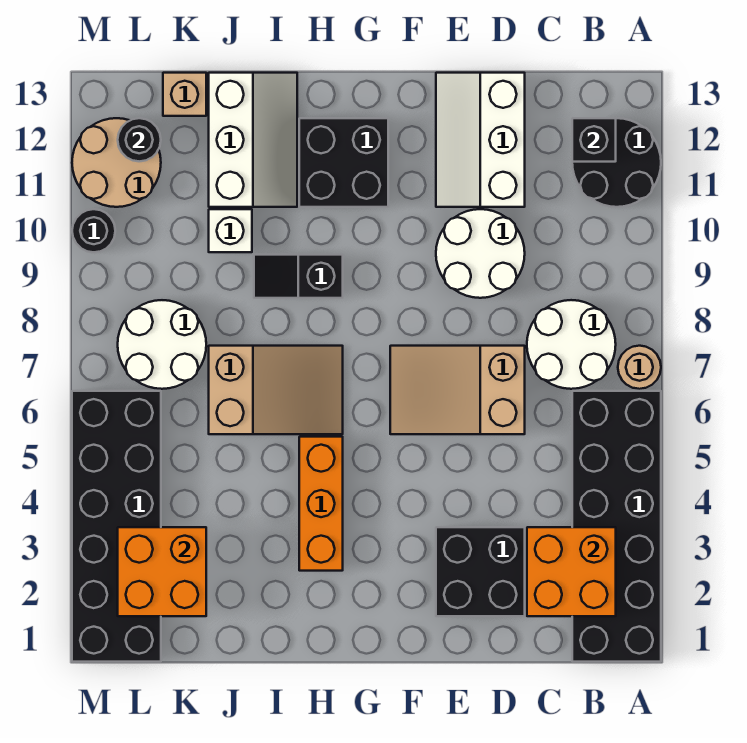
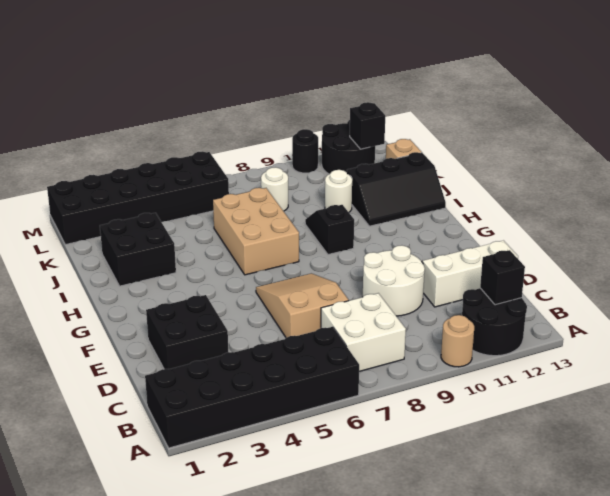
tan round brick A7 level 1 -> tan round brick A10 level 1
orange brick B2:C3 level 2 -> none
white round brick B7:C8 level 1 -> white brick B7:C8 level 1
black brick G11:H12 level 1 -> black brick I2:J3 level 1
orange brick H3:H5 level 1 -> none
tan slope H6:J7 level 1 top J -> tan brick H6:J7 level 1
white slope I11:J13 level 1 top J -> black slope I11:J13 level 1 top J
white brick J10 level 1 -> white round brick J10 level 1
orange brick K2:L3 level 2 -> none
white round brick K7:L8 level 1 -> white round brick K8 level 1
tan round brick L11:M12 level 1 -> black round brick L11:M12 level 1
black round brick L12 level 2 -> black brick L12 level 2

